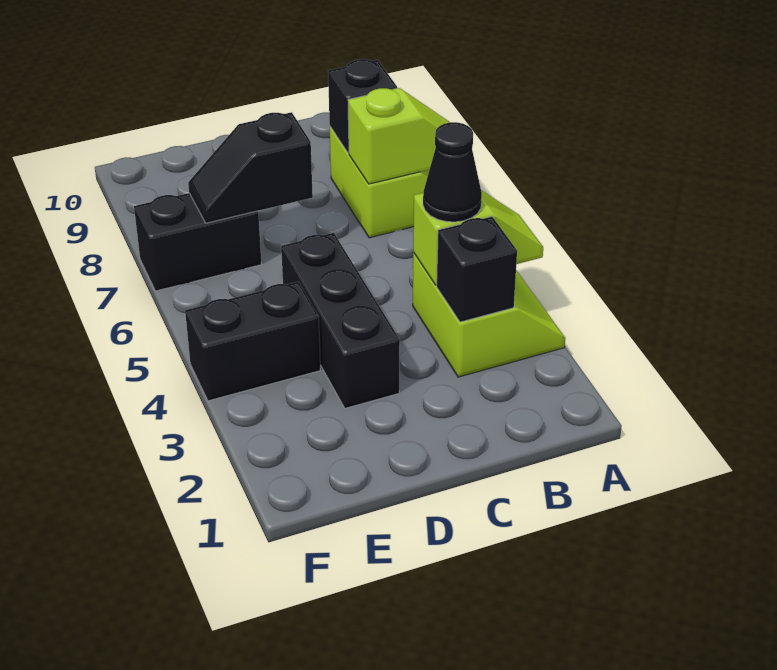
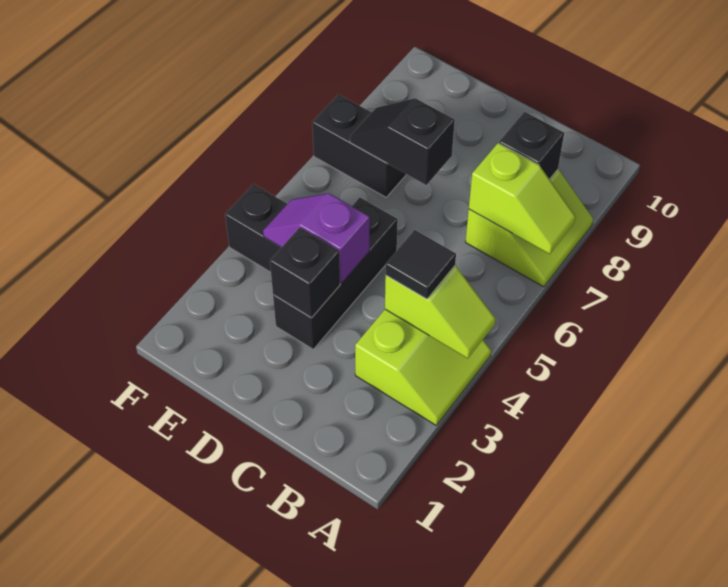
black brick B3 level 2 -> black brick D3 level 2
black cone B4 level 3 -> black tile B4 level 3
none -> purple slope D4:E4 level 2 top D

